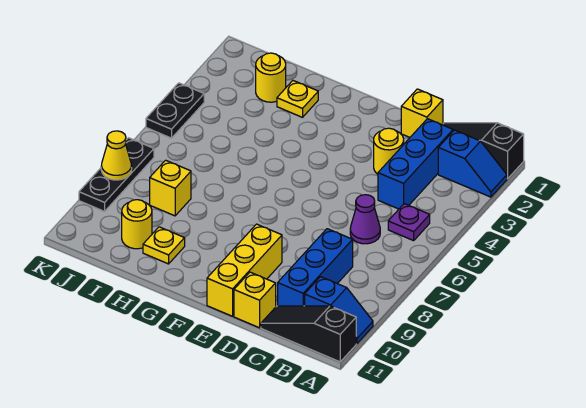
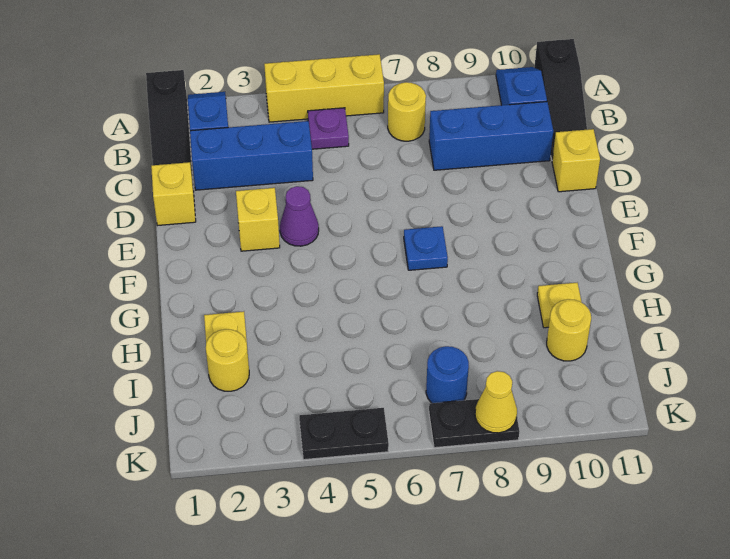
purple cone C6 level 1 -> purple cone E4 level 1
yellow round brick D3 level 1 -> yellow round brick B7 level 1
yellow brick E9:E11 level 1 -> yellow brick A4:A6 level 1
none -> blue plate F7 level 1
yellow brick I8 level 1 -> yellow brick E3 level 1
none -> blue round brick J7 level 1
black plate K7:K9 level 1 -> black plate K7:K8 level 1

